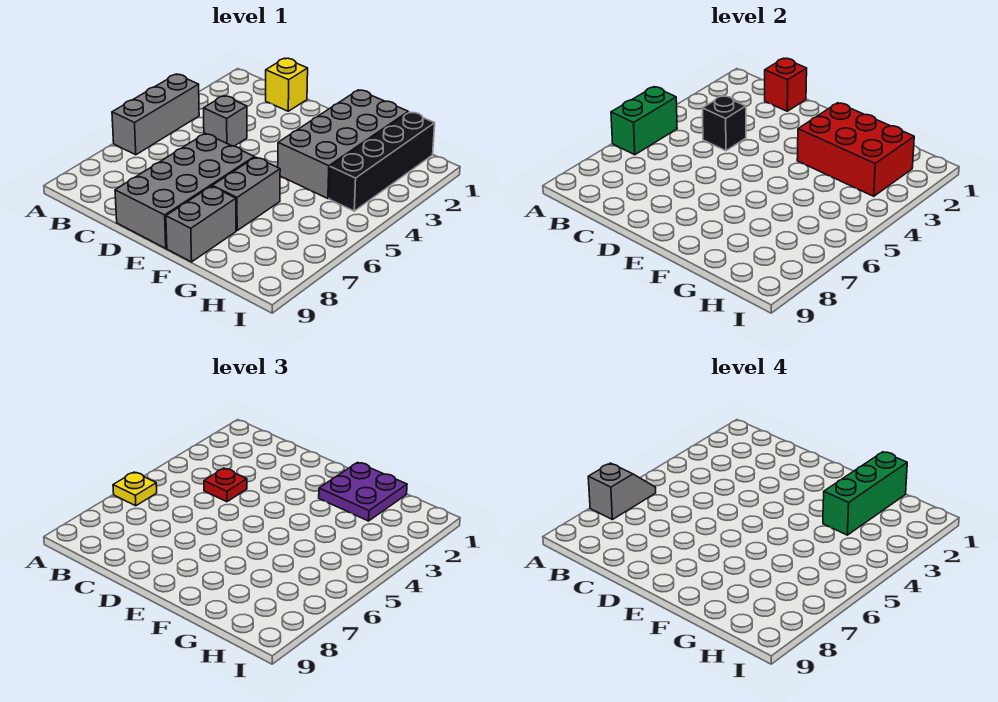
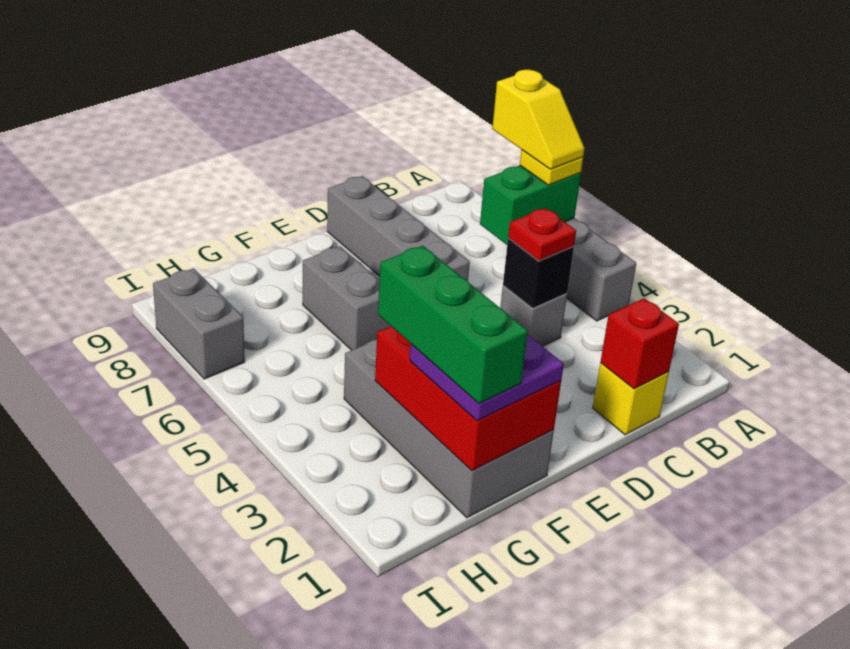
green brick A5:A6 level 2 -> green brick A6:B6 level 2
grey slope A6:A7 level 4 top 7 -> yellow slope A6:A7 level 4 top 7
grey brick D6:E9 level 1 -> grey brick D6:D9 level 1
red brick F2:H3 level 2 -> red brick F1:G3 level 2
grey brick F8:F9 level 1 -> grey brick I7:I8 level 1
black brick H1:H4 level 1 -> none

